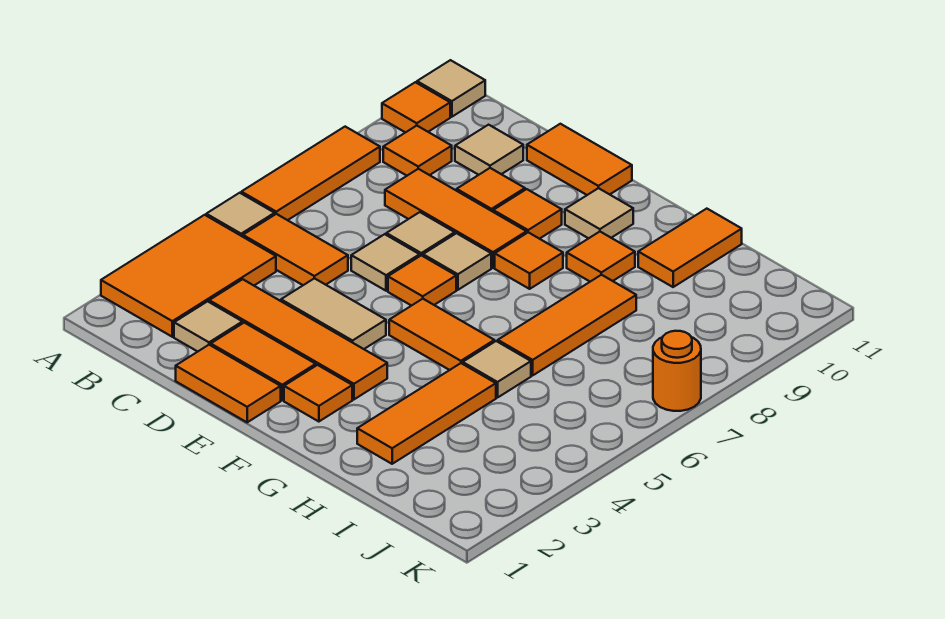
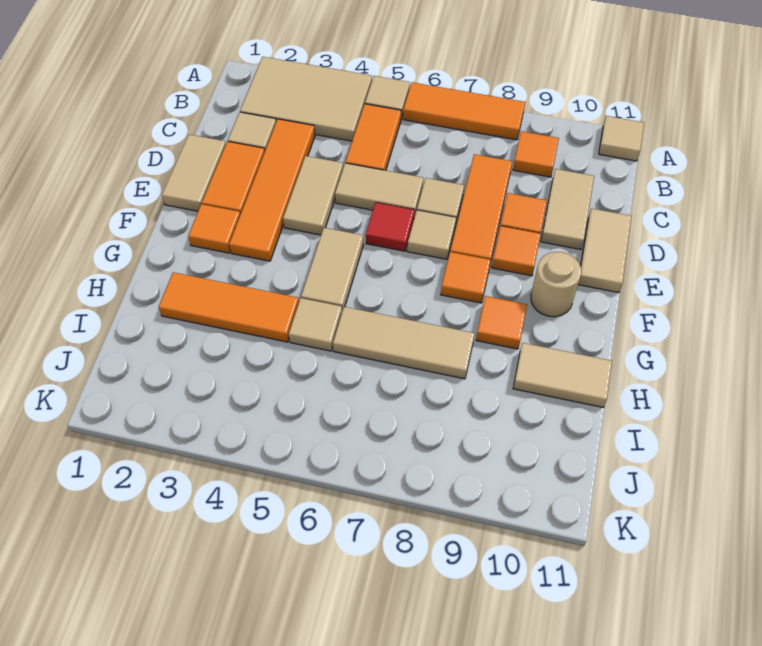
orange tile A2:B4 level 1 -> tan tile A2:B4 level 1
orange tile A10 level 1 -> none
tan tile C10 level 1 -> tan tile C10:D10 level 1
orange tile D1:E1 level 1 -> tan tile D1:E1 level 1
tan tile D6 level 1 -> tan tile D5:D6 level 1
orange tile D11:E11 level 1 -> tan tile D11:E11 level 1
orange tile E6 level 1 -> red tile E6 level 1
orange tile F5:G5 level 1 -> tan tile F5:G5 level 1
tan tile F10 level 1 -> tan round brick F10 level 1
orange tile H6:H8 level 1 -> tan tile H6:H8 level 1
orange tile H10:H11 level 1 -> tan tile H10:H11 level 1
orange round brick K7 level 1 -> none

